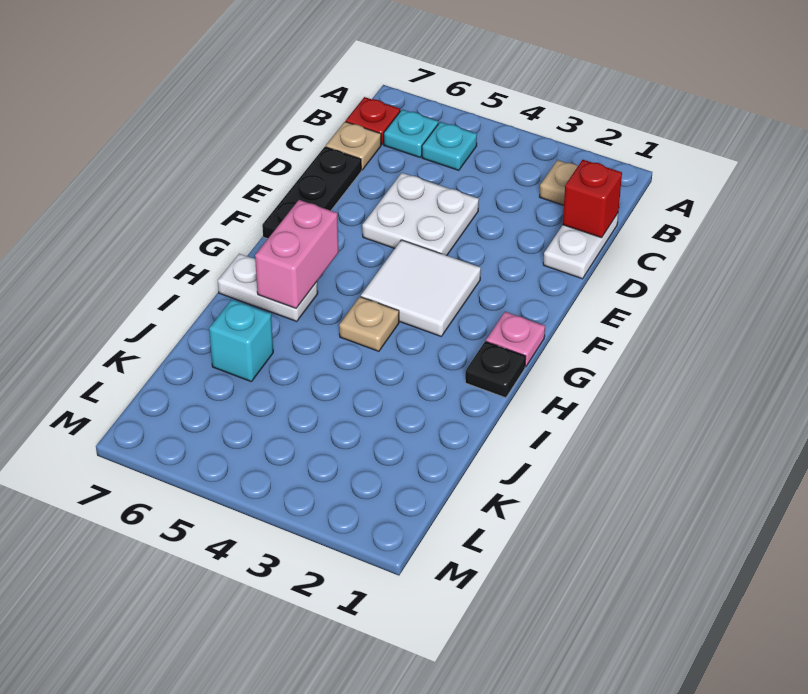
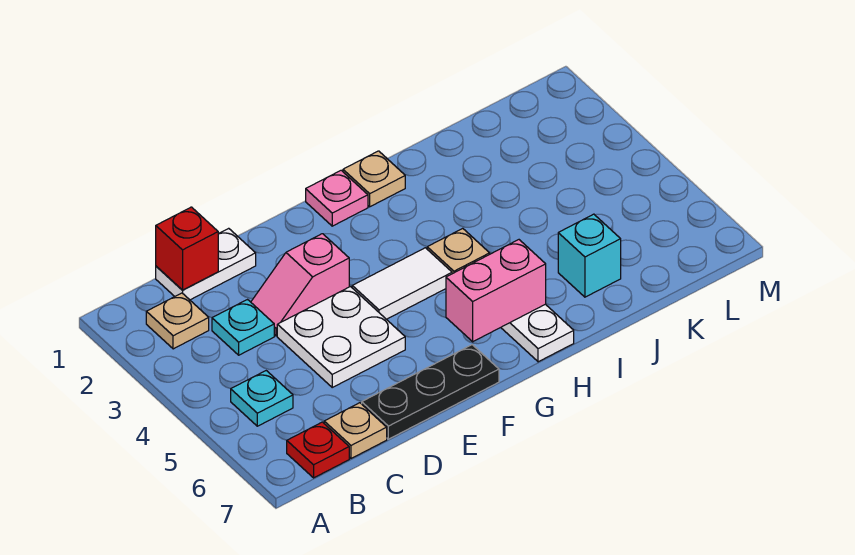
cyan plate B6 level 1 -> cyan plate C3 level 1
none -> pink slope D3:E3 level 1 top E
white tile F3:G4 level 1 -> white tile F4:G4 level 1
black plate H1 level 1 -> tan plate H1 level 1

